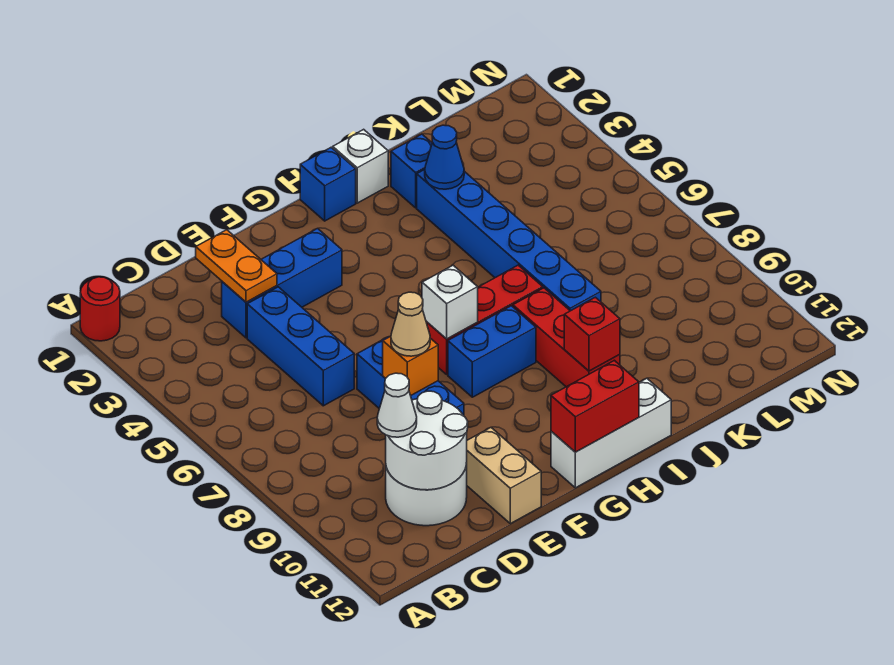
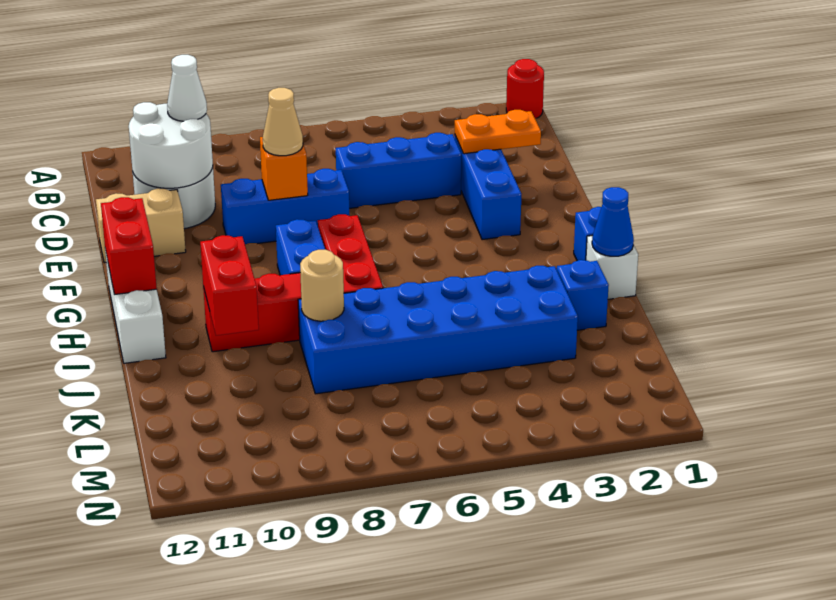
white brick G7 level 2 -> none
red brick I10 level 2 -> red brick I10:J10 level 2
blue brick J3:J8 level 1 -> blue brick J3:K8 level 1
blue cone J3 level 2 -> blue cone I1 level 2
none -> tan round brick J8 level 2

